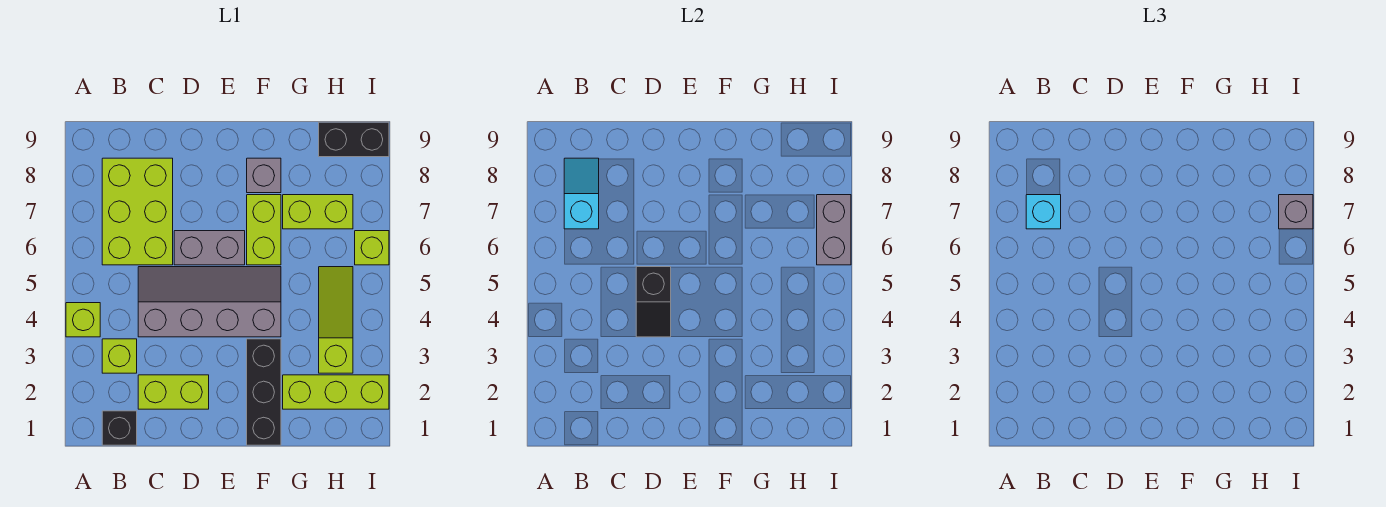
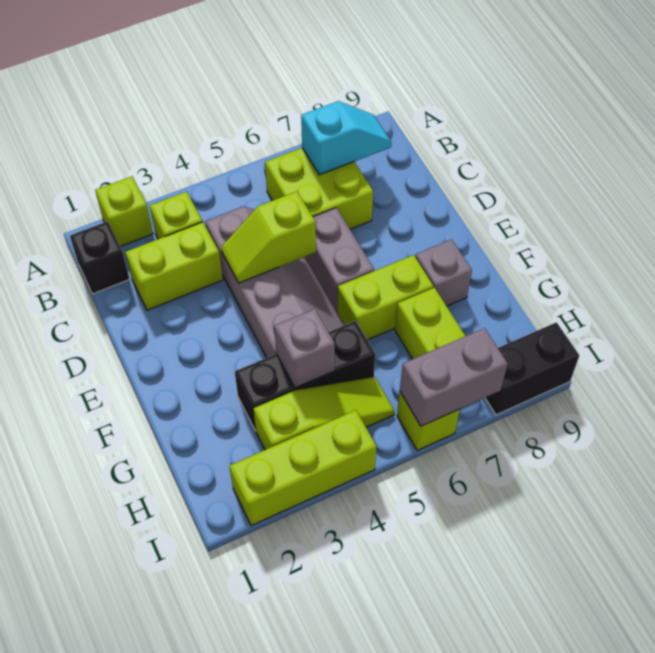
lime brick A4 level 1 -> lime brick A2 level 1
lime brick B6:C8 level 1 -> lime brick B6:C7 level 1
cyan brick B7 level 3 -> none
lime brick C2:D2 level 1 -> lime brick C2:C3 level 1
black slope D4:D5 level 2 top 5 -> lime slope D4:D5 level 2 top 5
black brick F1:F3 level 1 -> black brick G3:G5 level 1
lime brick G2:I2 level 1 -> lime brick I2:I4 level 1
black brick H9:I9 level 1 -> black brick I8:I9 level 1
grey brick I7 level 3 -> grey brick G4 level 2

